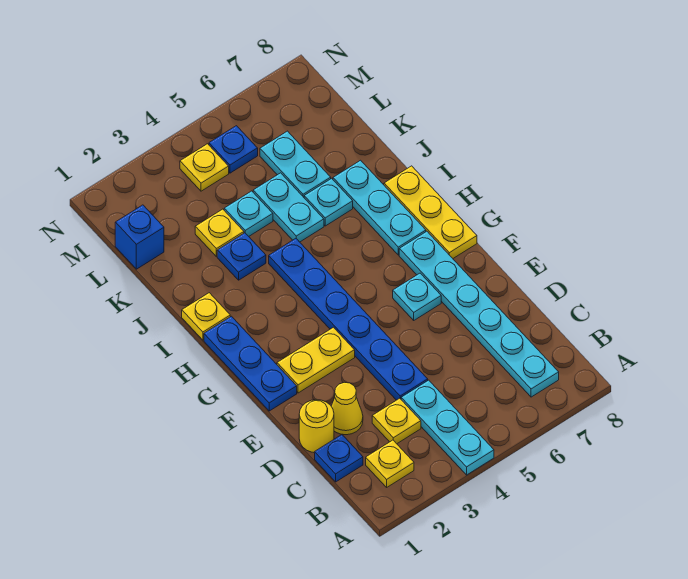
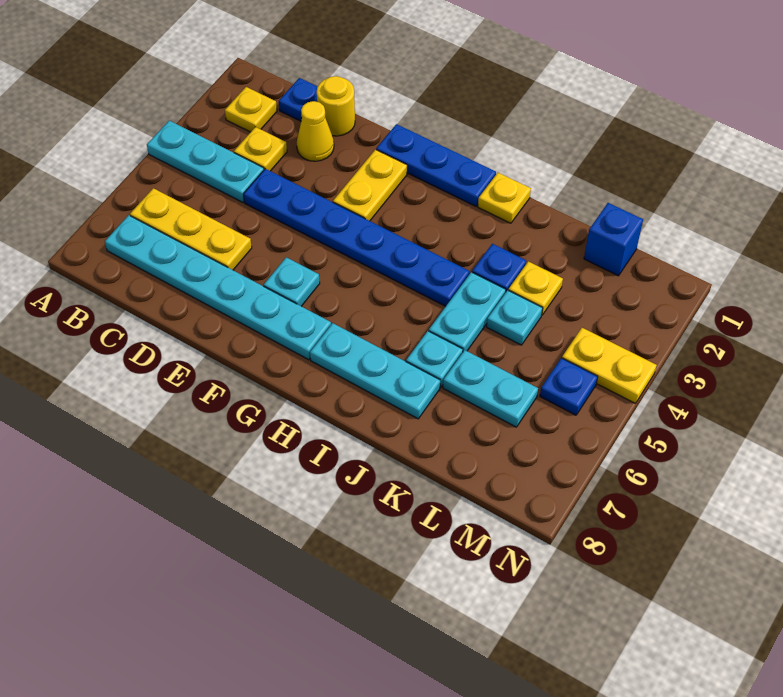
yellow plate G8:I8 level 1 -> yellow plate B6:D6 level 1
cyan plate J5:K5 level 1 -> cyan plate J4:J5 level 1
yellow plate M4 level 1 -> yellow plate M4:N4 level 1

